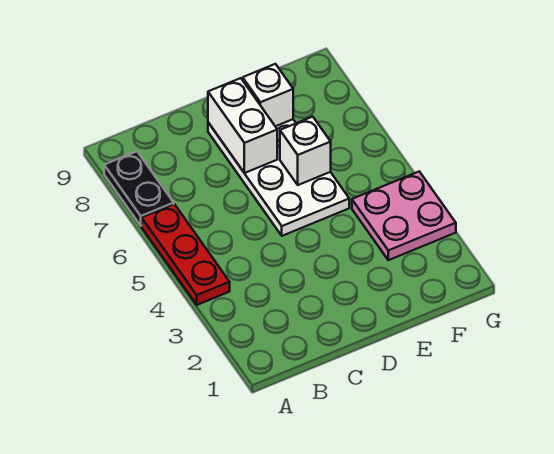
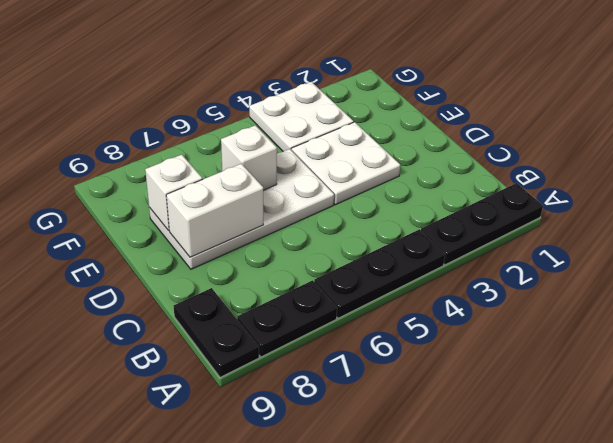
none -> black plate A1:A3 level 1
red plate A4:A6 level 1 -> black plate A4:A6 level 1
none -> black plate A9:B9 level 1
none -> white plate D3:E4 level 1
pink plate F3:G4 level 1 -> white plate F3:G4 level 1

